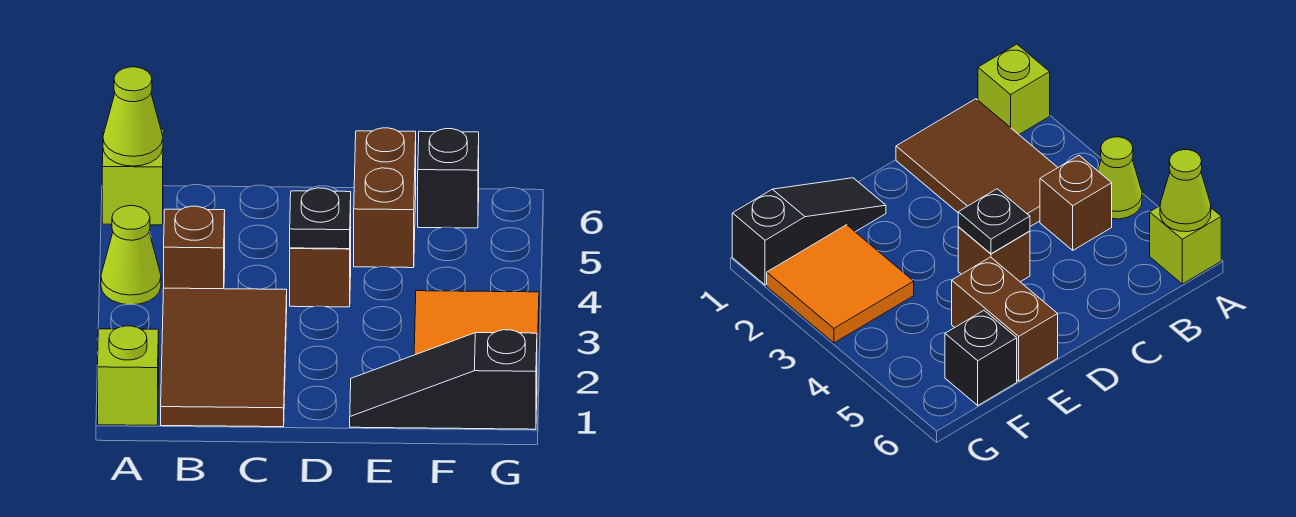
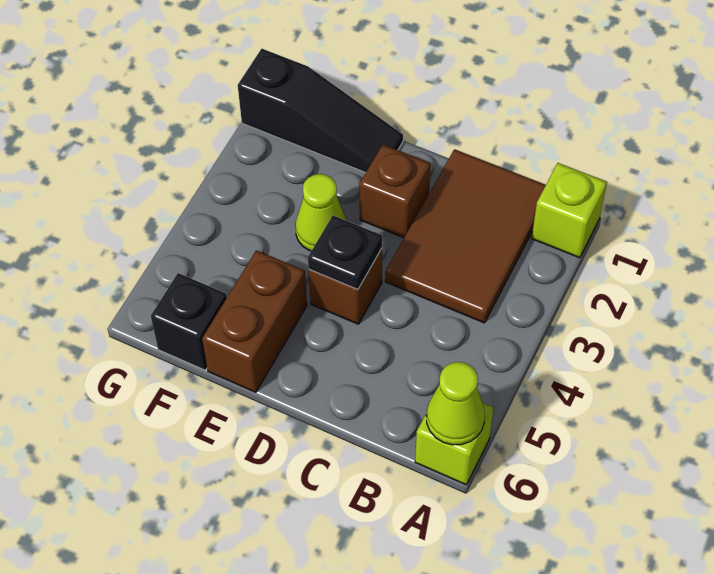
lime cone A4 level 1 -> lime cone E3 level 1
brown brick B4 level 1 -> brown brick D2 level 1
orange tile F2:G3 level 1 -> none

